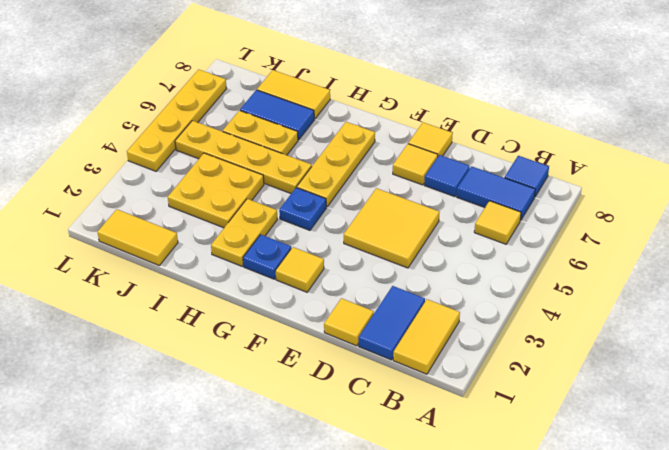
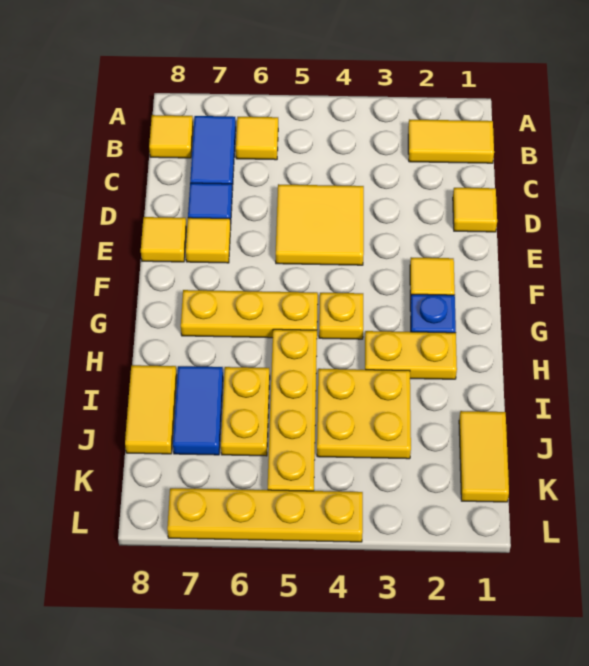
blue tile B8 level 1 -> yellow tile B8 level 1
blue tile C1:C2 level 1 -> none
blue plate G4 level 1 -> yellow plate G4 level 1

